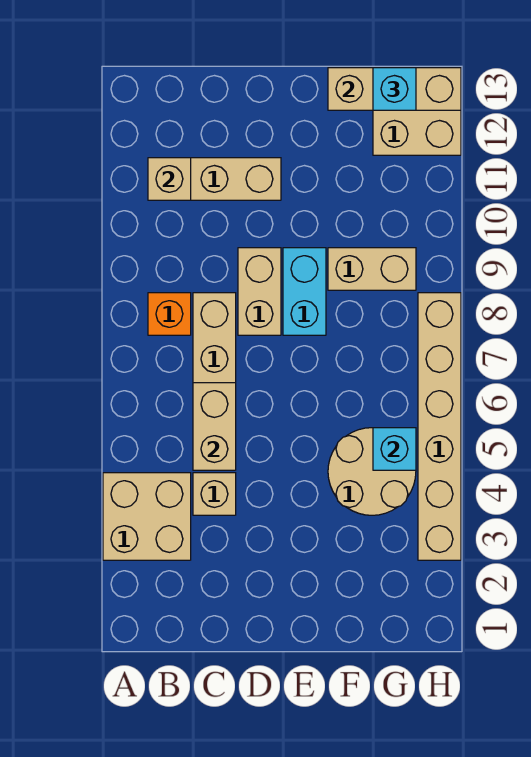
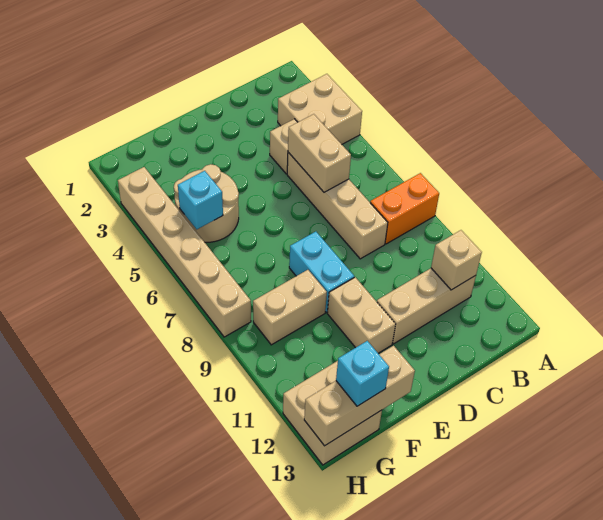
orange brick B8 level 1 -> orange brick A8:B8 level 1
tan brick D8:D9 level 1 -> tan brick E10:E11 level 1

